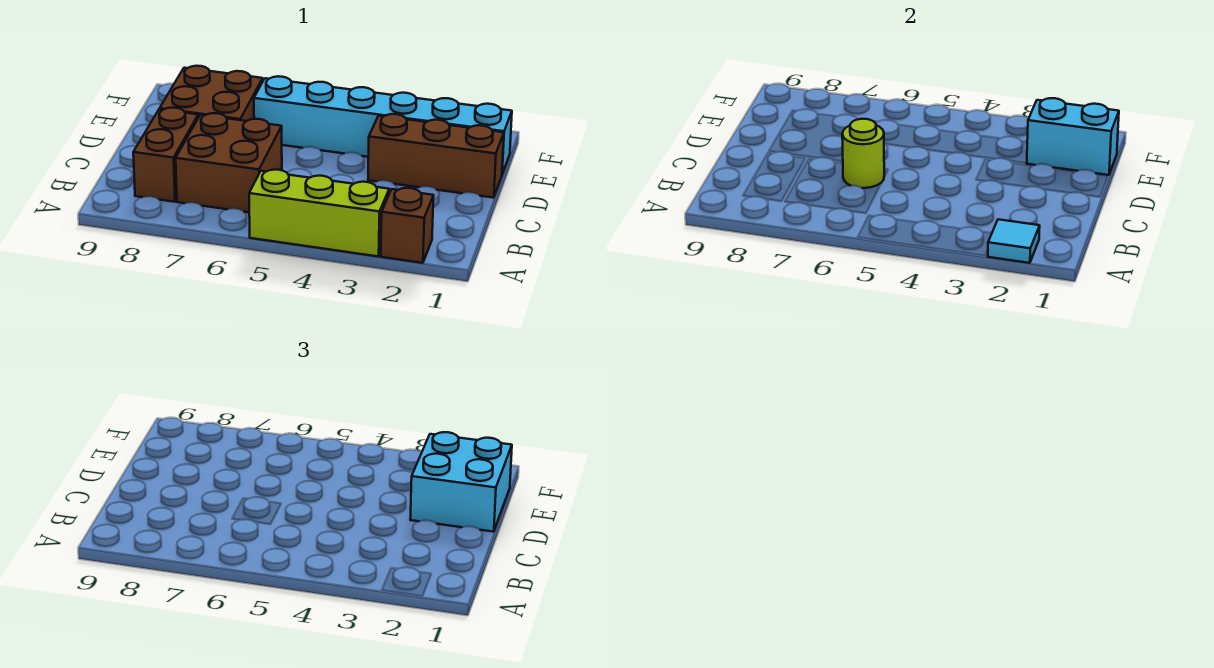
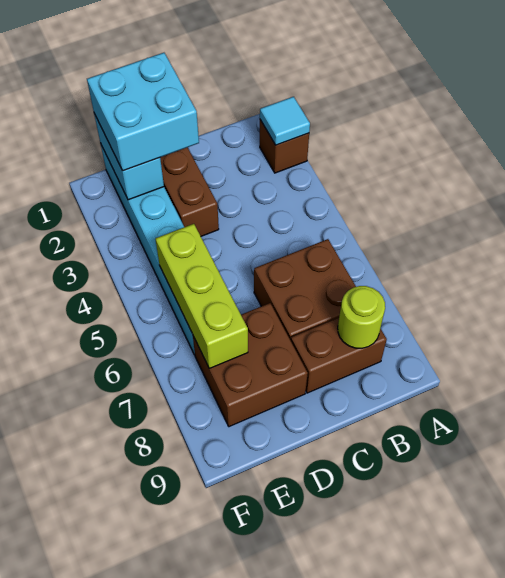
lime brick A3:A5 level 1 -> lime brick E5:E7 level 2
lime round brick C6 level 2 -> lime round brick B8 level 2

